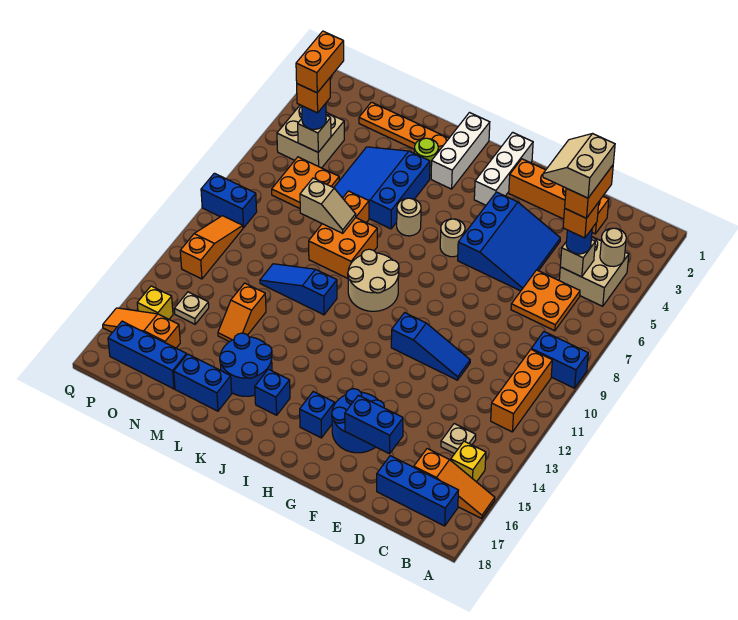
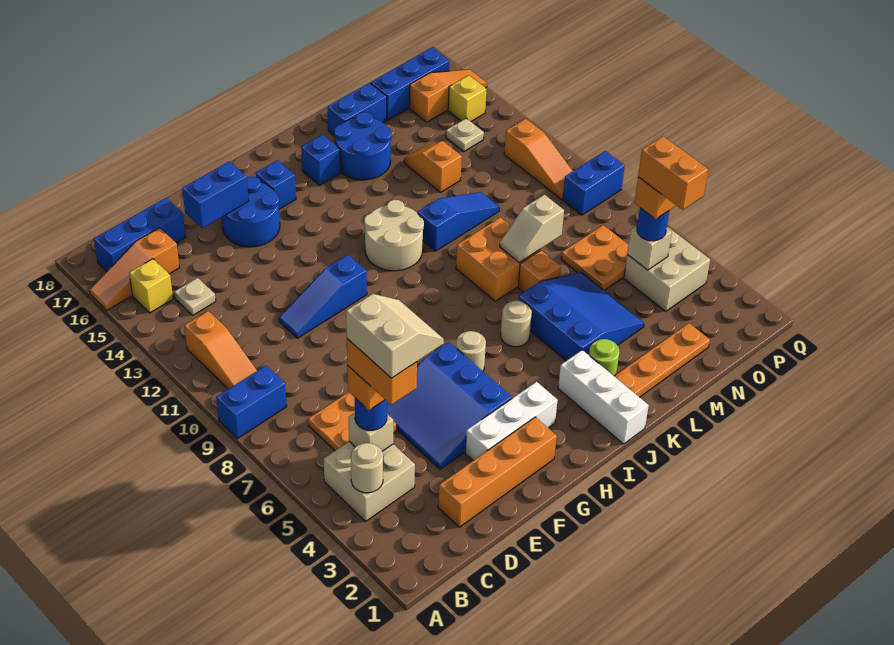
orange brick B10:B12 level 1 -> orange slope B10:B12 level 1 top 12
white brick H1:H3 level 1 -> white brick F3:H3 level 1
tan round brick I9:J10 level 1 -> tan round brick I11:J12 level 1

